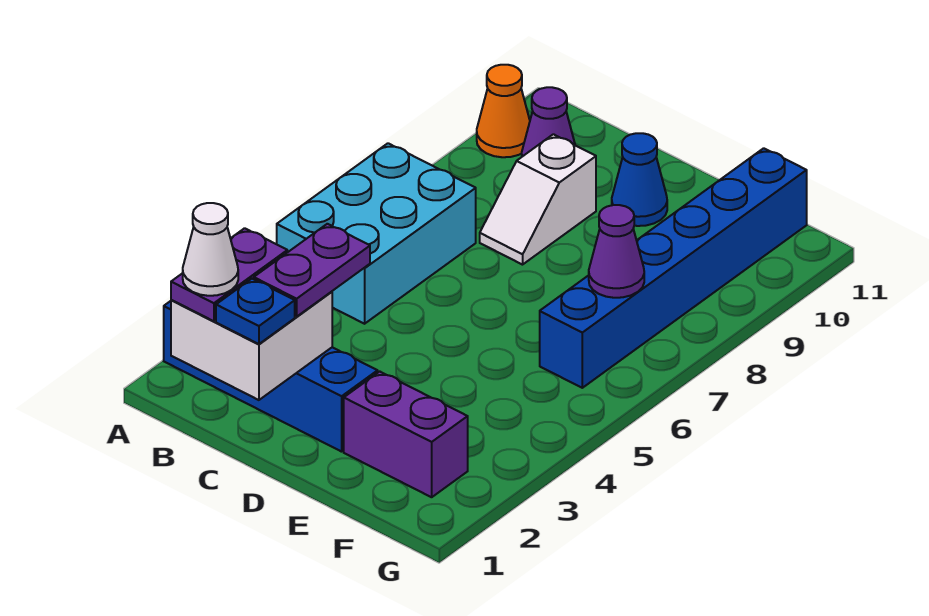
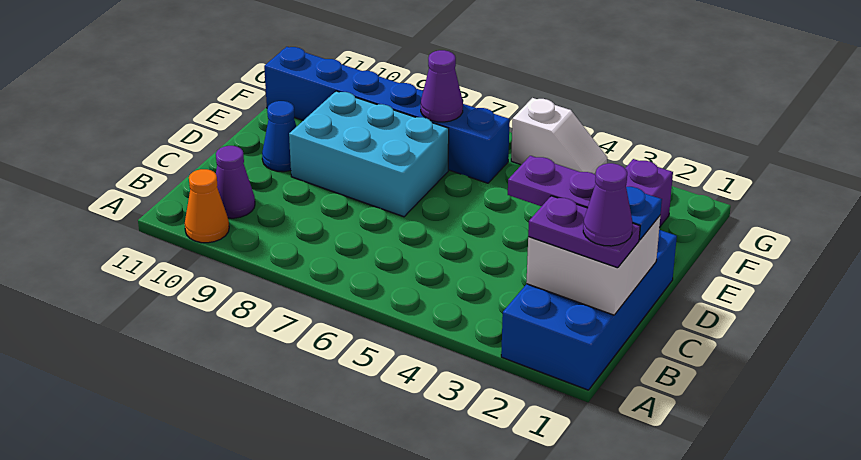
blue brick A2:D2 level 1 -> blue brick A1:D2 level 1
cyan brick A5:B7 level 1 -> cyan brick D7:E9 level 1
white cone B1 level 4 -> purple cone B1 level 4
white slope C8:C9 level 1 top 9 -> white slope G4:G5 level 1 top 5

